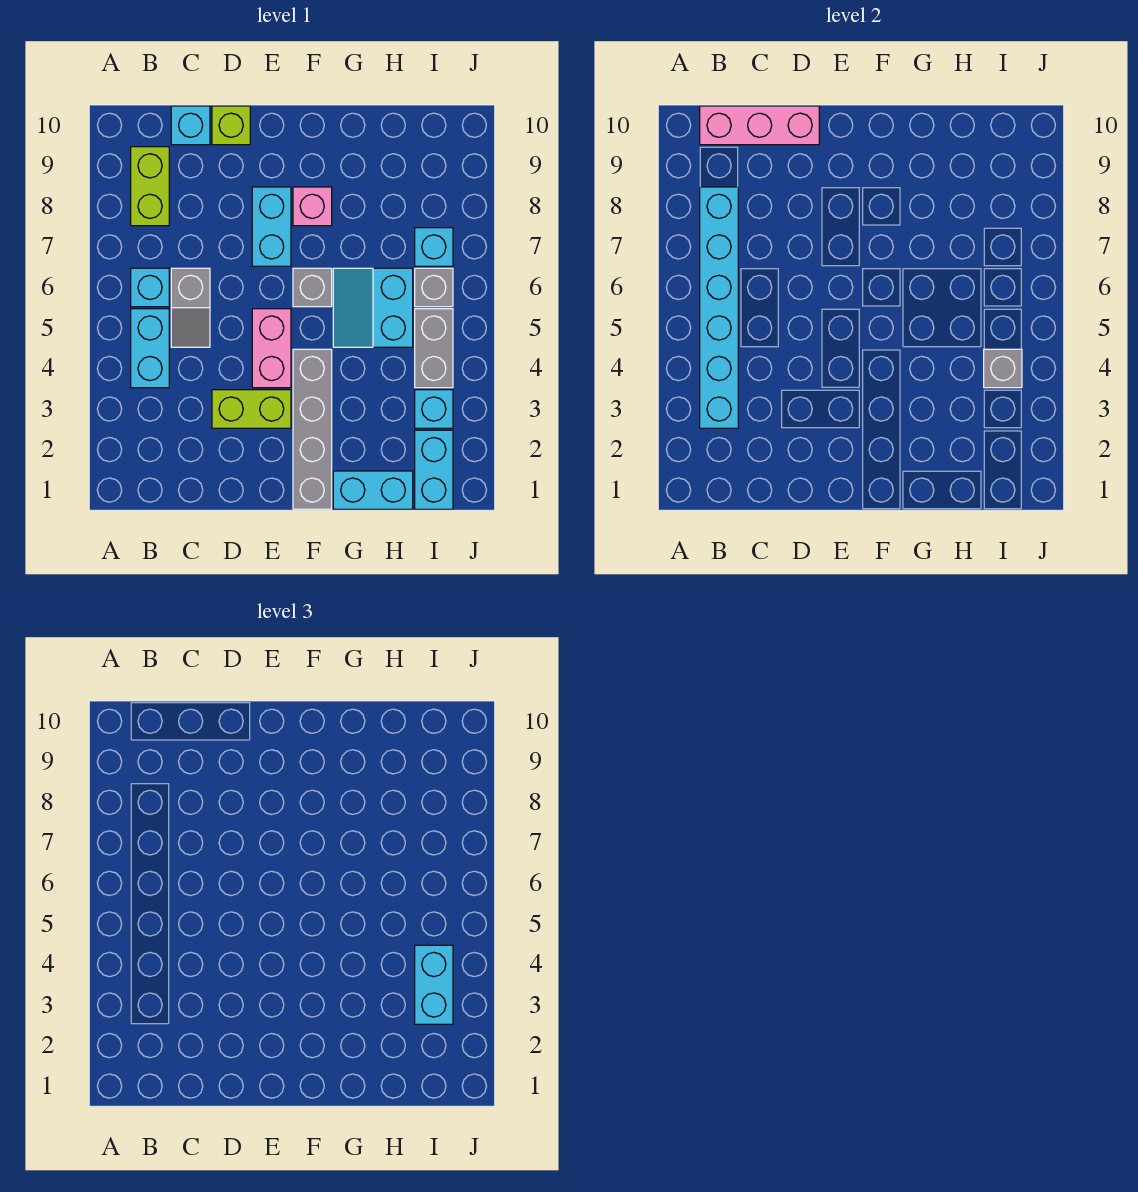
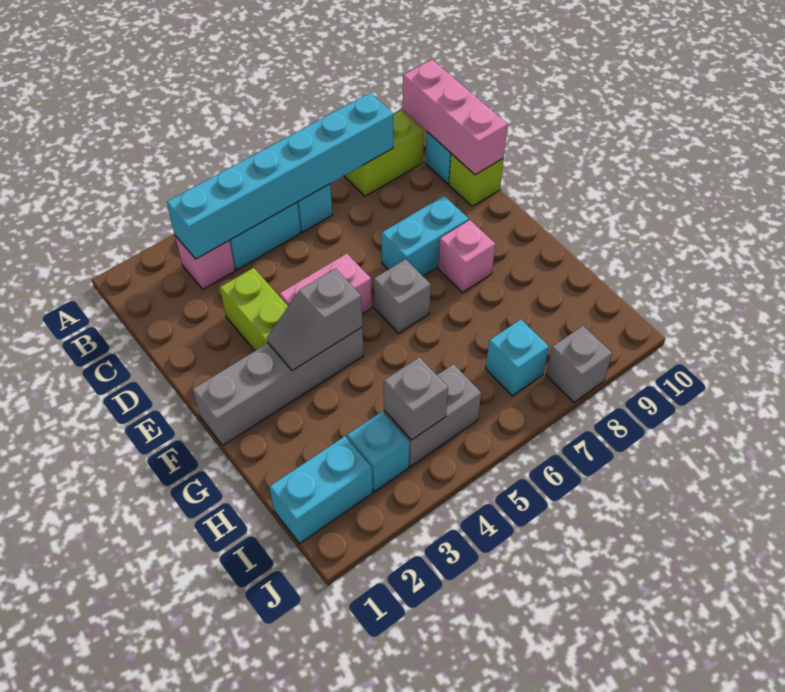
none -> pink brick B3 level 1
grey slope C5:C6 level 1 top 6 -> grey slope F3:F4 level 2 top 4
cyan brick G1:H1 level 1 -> none
cyan slope G5:H6 level 1 top H -> none
cyan brick I3:I4 level 3 -> none
grey brick I6 level 1 -> grey brick J8 level 1

